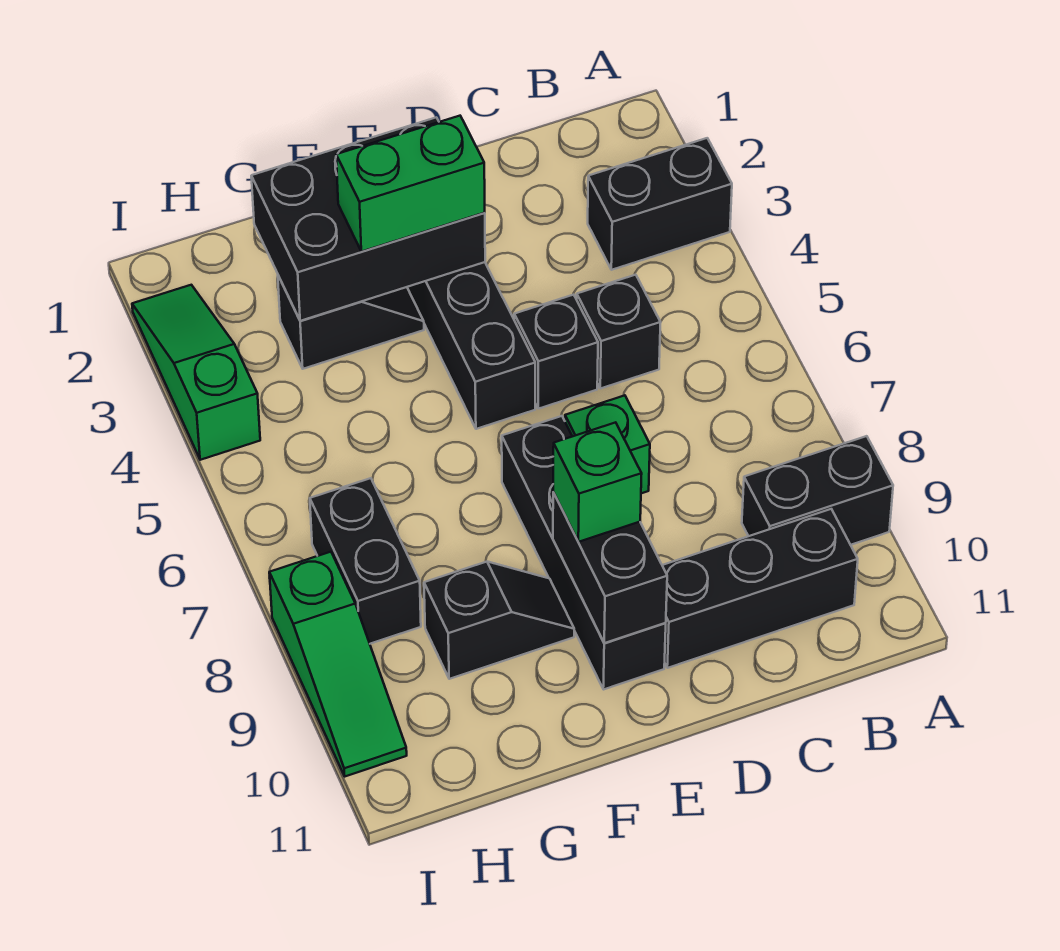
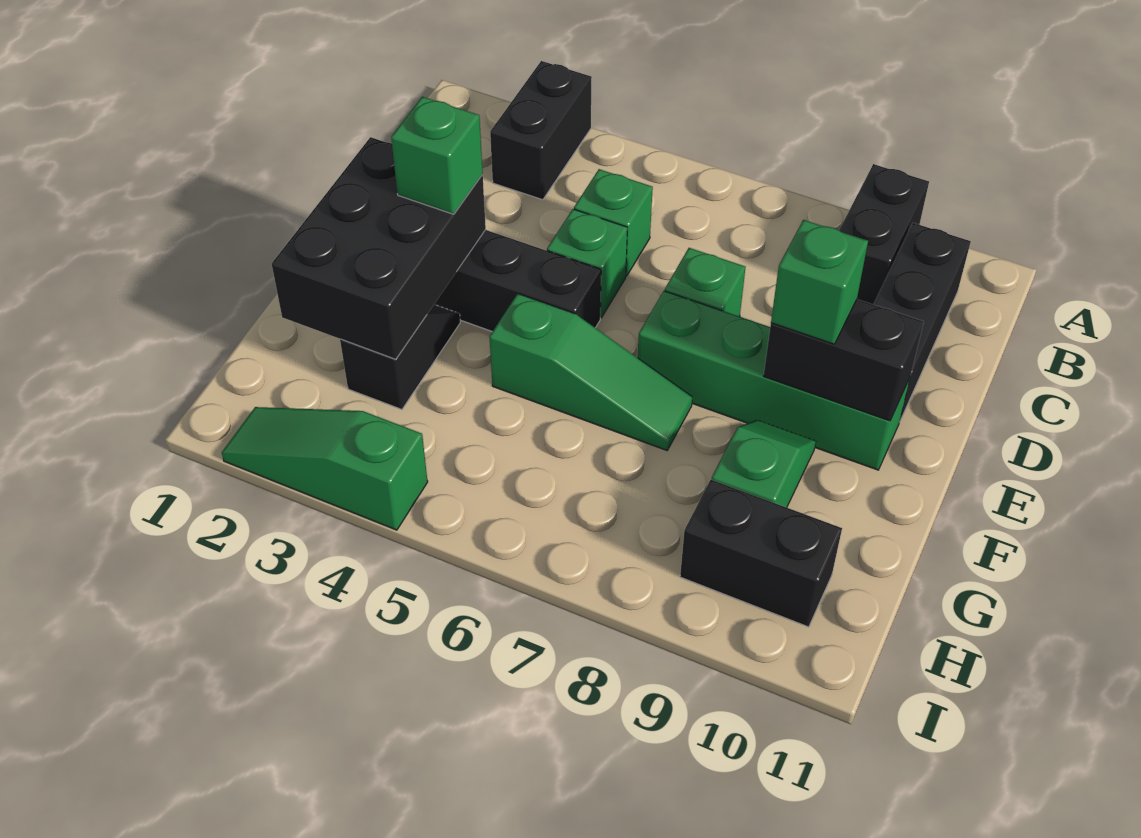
black brick C5 level 1 -> green brick C5 level 1
black brick D5 level 1 -> green brick D5 level 1
green brick E3:F3 level 3 -> green brick E3 level 3
black brick E7:E10 level 1 -> green brick E7:E10 level 1
black slope F9:G9 level 1 top G -> green slope F9:G9 level 1 top G
black brick H7:H8 level 1 -> black brick H9:H10 level 1
green slope I8:I10 level 1 top 8 -> green slope F5:F7 level 1 top 5

